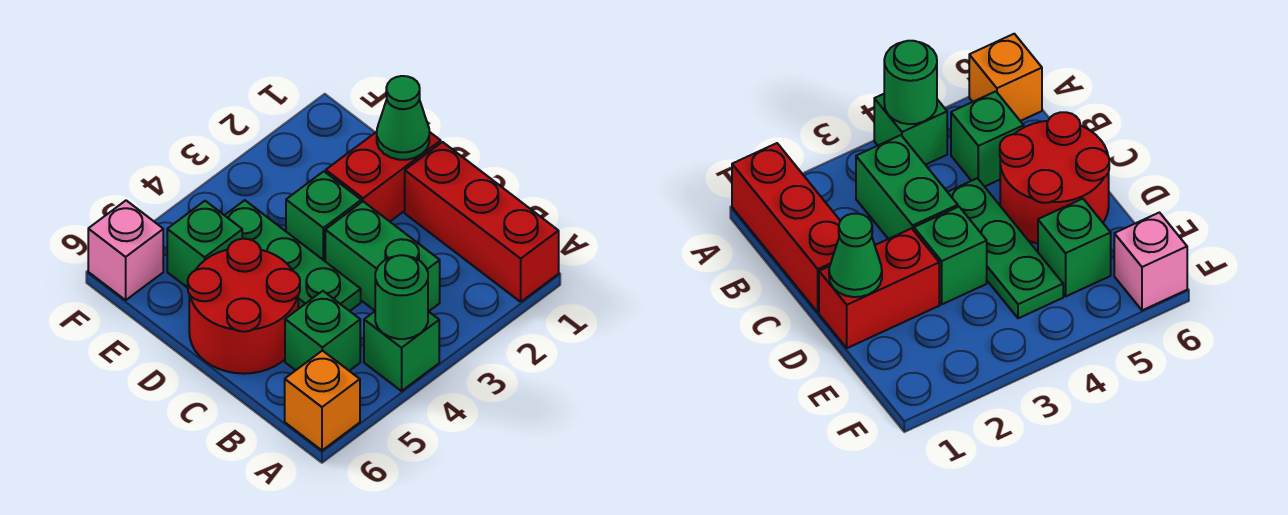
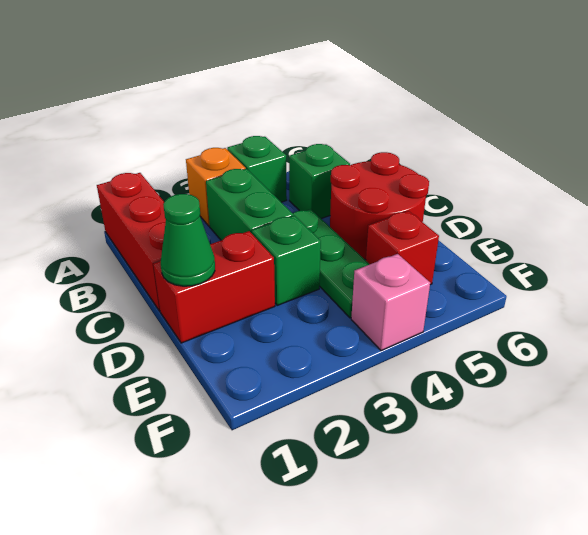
green round brick A4 level 2 -> none
orange brick A6 level 1 -> orange brick A3 level 1
green brick E5 level 1 -> red brick E5 level 1
pink brick F6 level 1 -> pink brick F4 level 1

